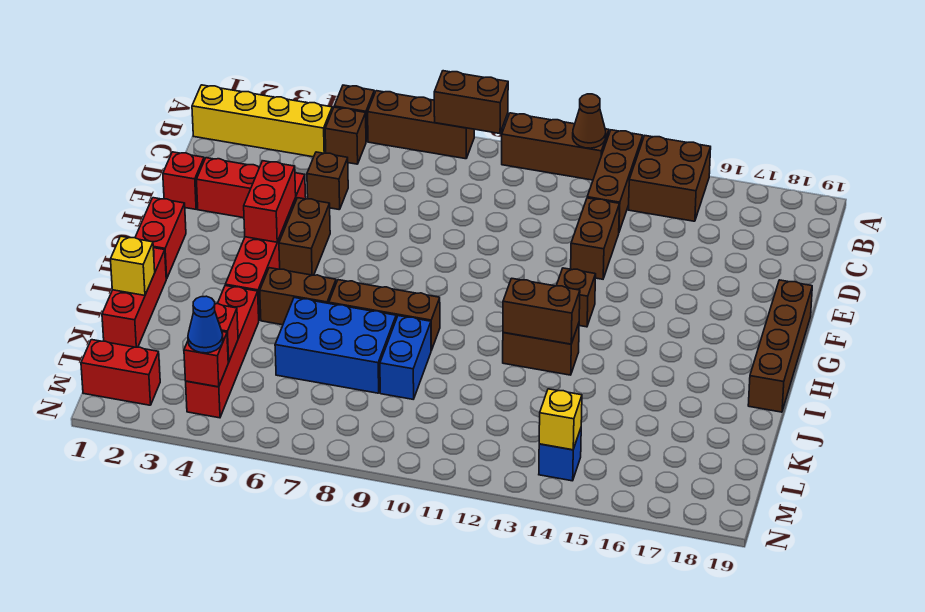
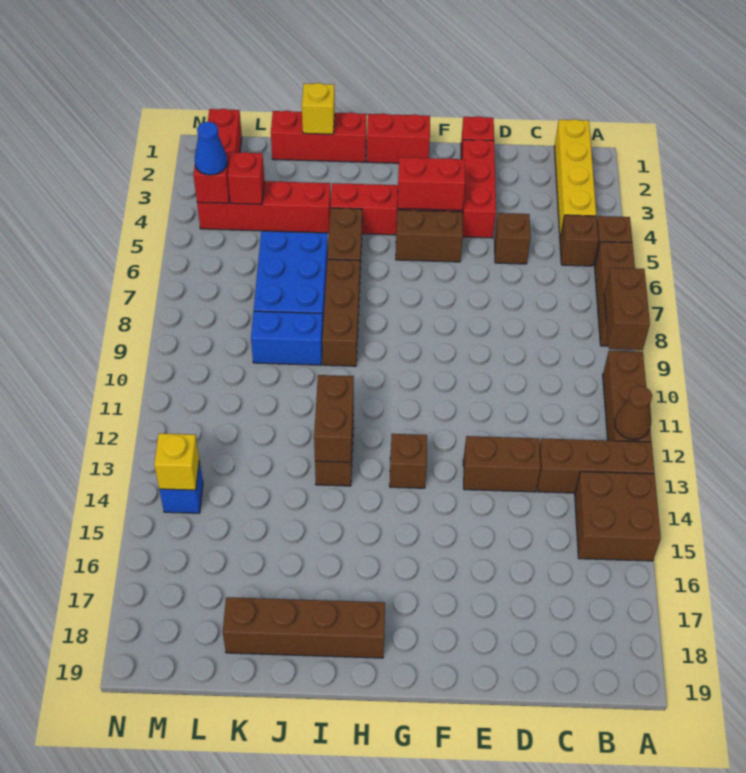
brown brick F19:I19 level 1 -> brown brick H18:K18 level 1

